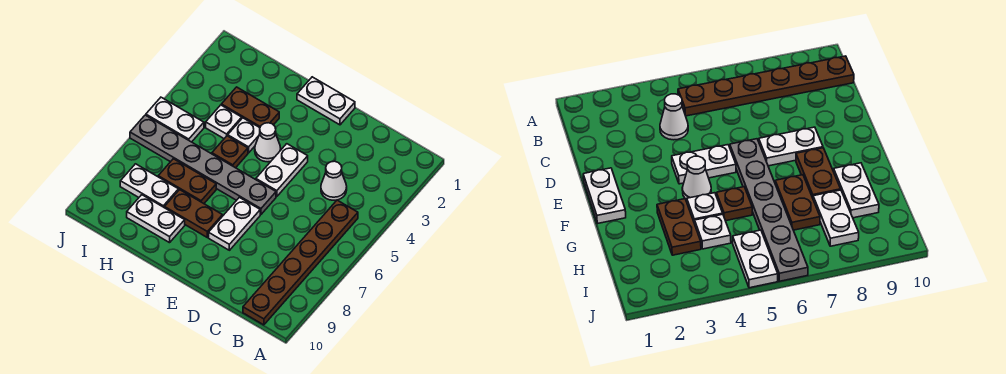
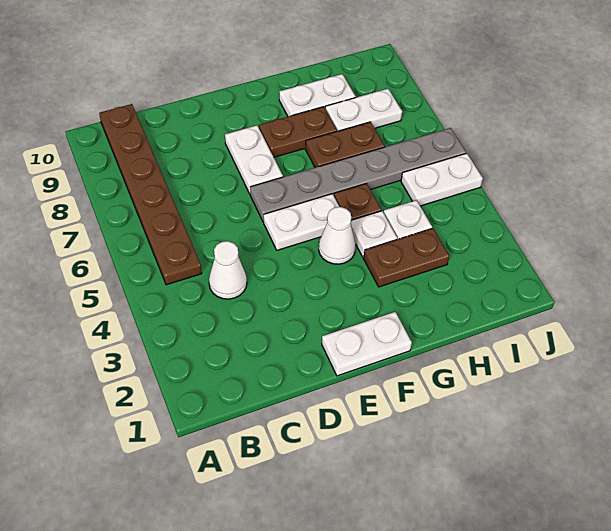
white plate E4:E5 level 1 -> white plate E5:F5 level 1

